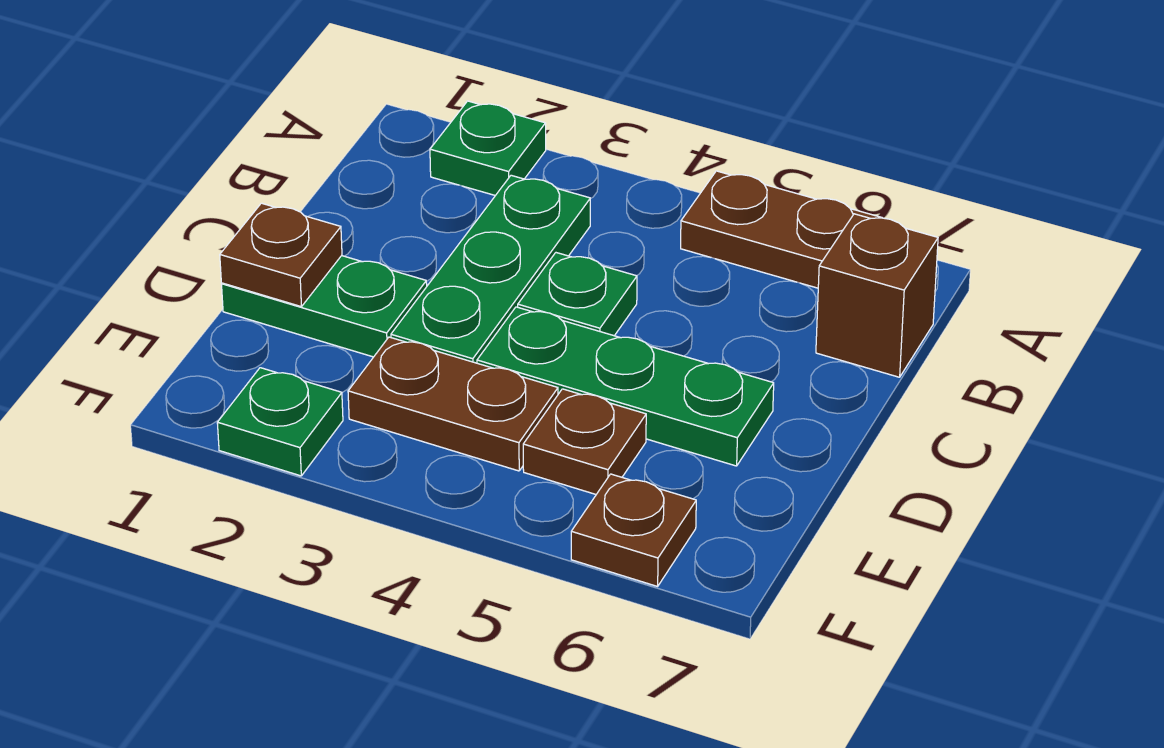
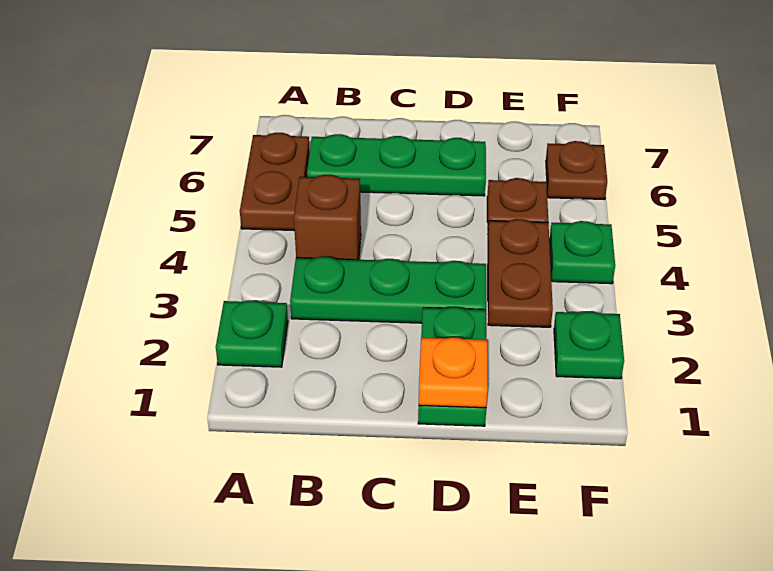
brown brick B7 level 1 -> brown brick B4 level 1
green plate C4 level 1 -> green plate F4 level 1
brown plate D1 level 2 -> orange plate D1 level 2
green plate D4:D6 level 1 -> green plate B6:D6 level 1

